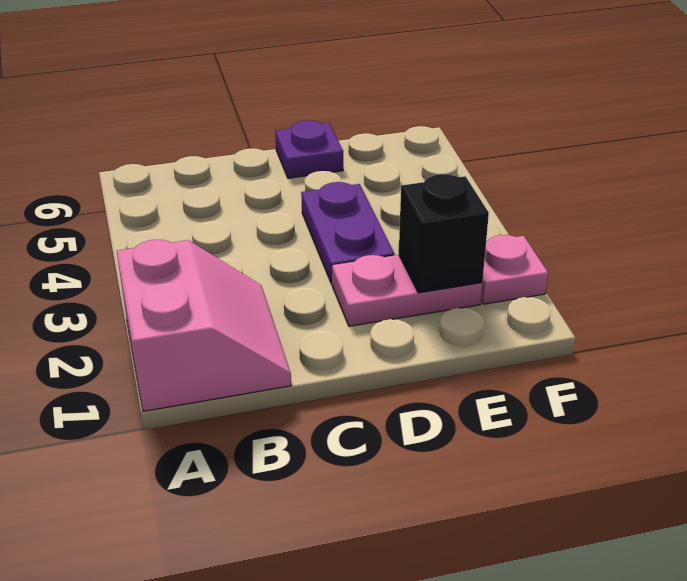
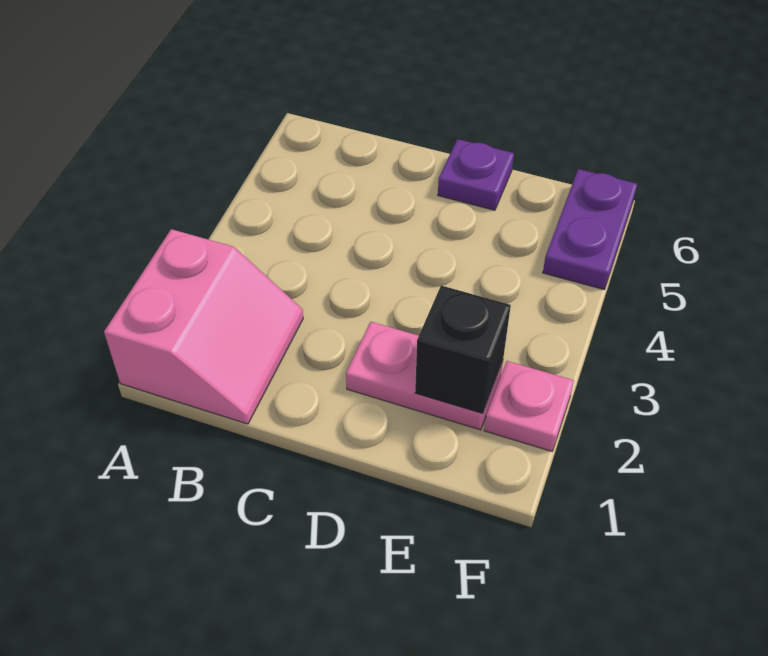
purple plate D3:D4 level 1 -> purple plate F5:F6 level 1

